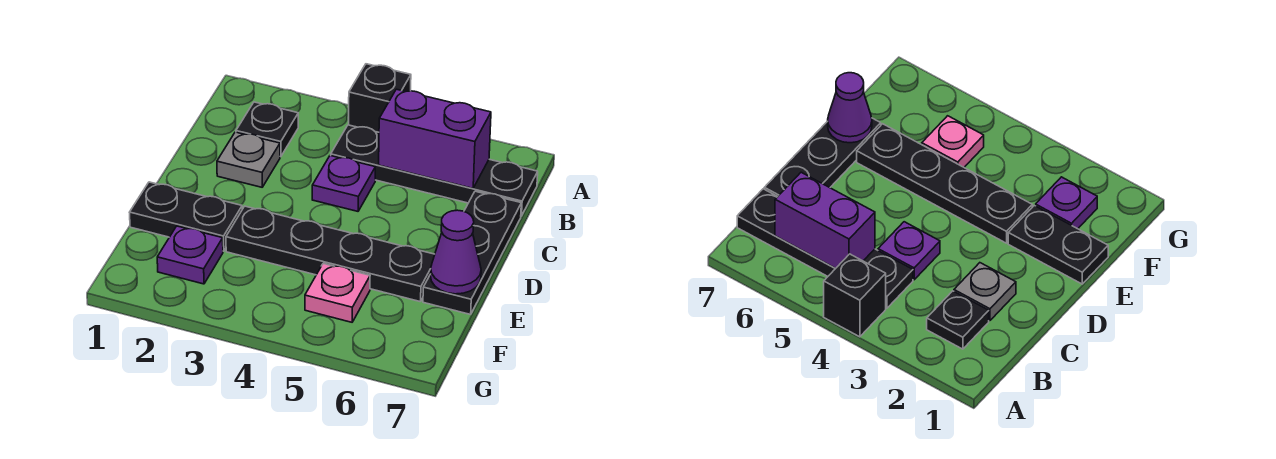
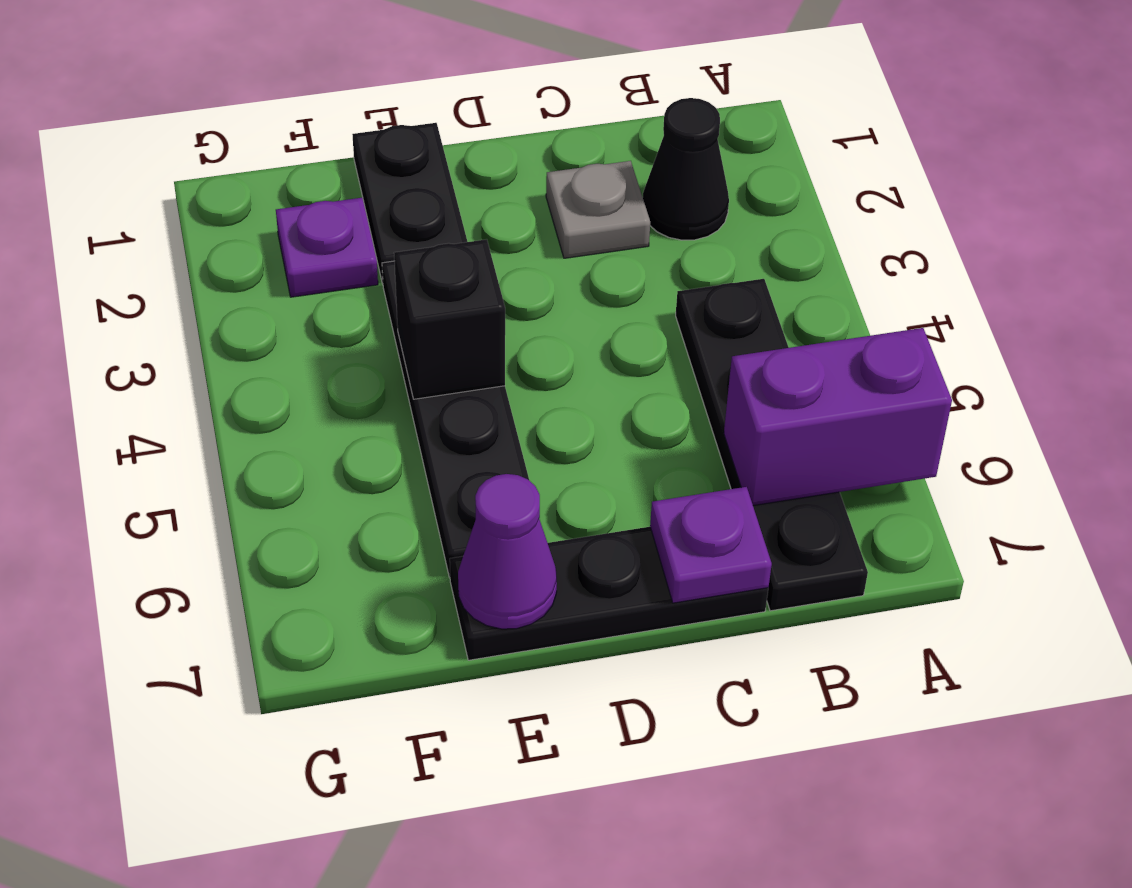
black brick A4 level 1 -> black brick E4 level 2
black plate B2 level 1 -> black cone B2 level 1
purple brick B5:B6 level 2 -> purple brick A6:B6 level 2
purple plate C4 level 1 -> purple plate C7 level 2
pink plate F5 level 1 -> none

